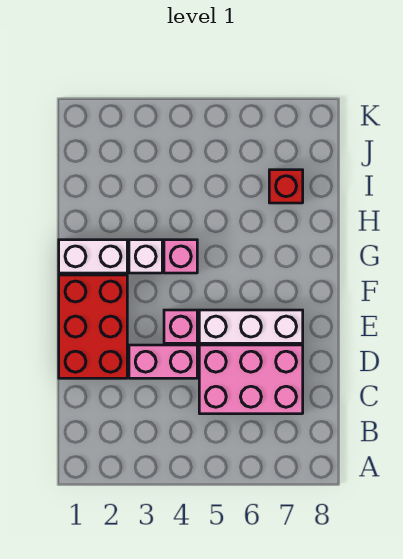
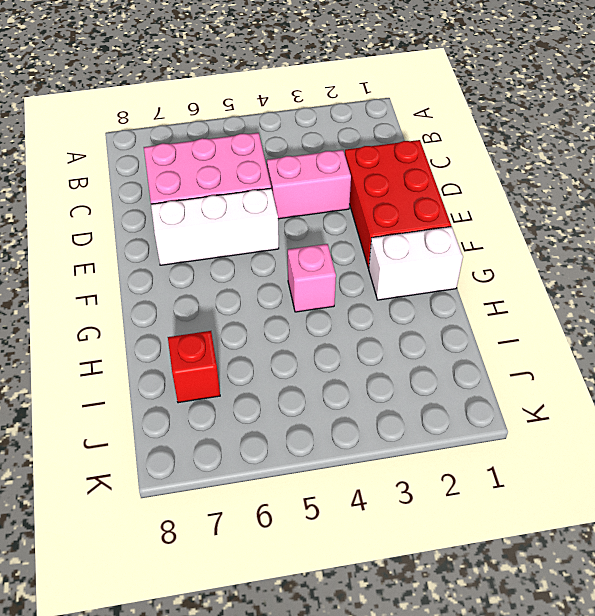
pink brick E4 level 1 -> none
white brick G3 level 1 -> none

